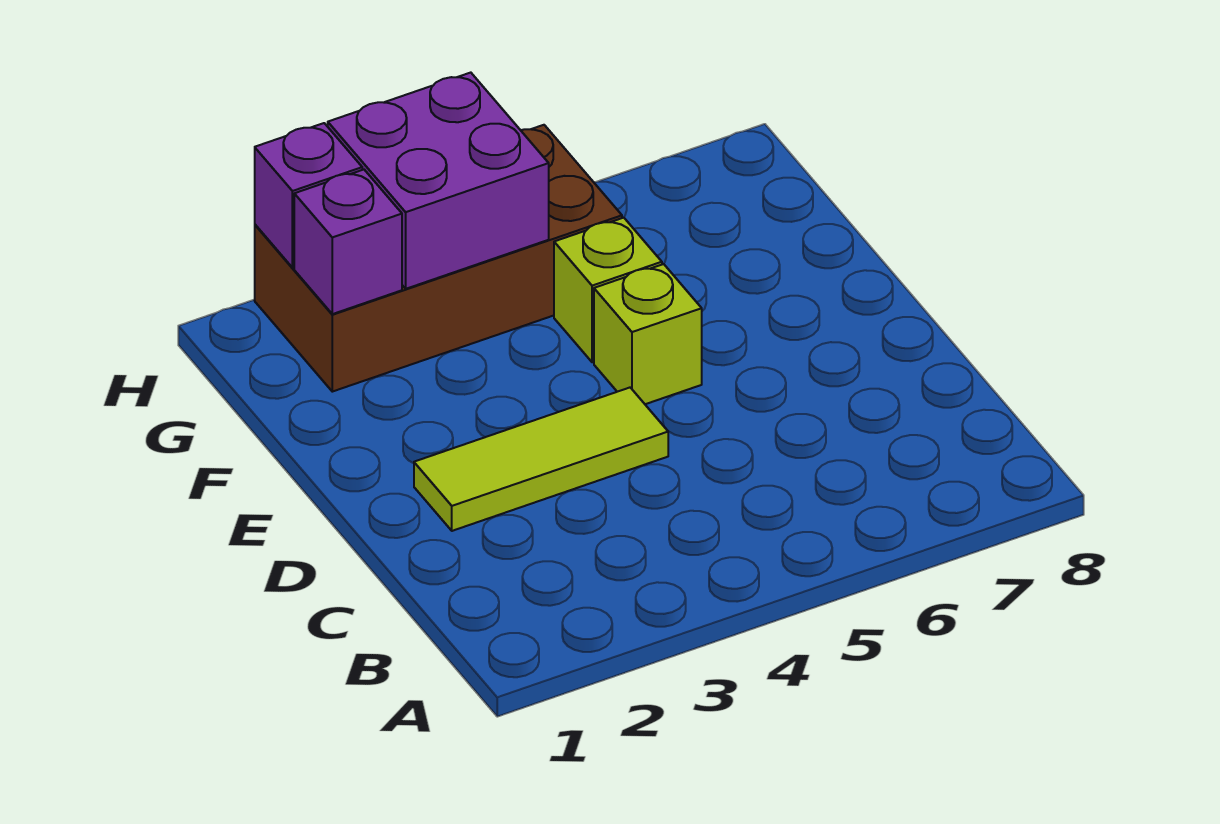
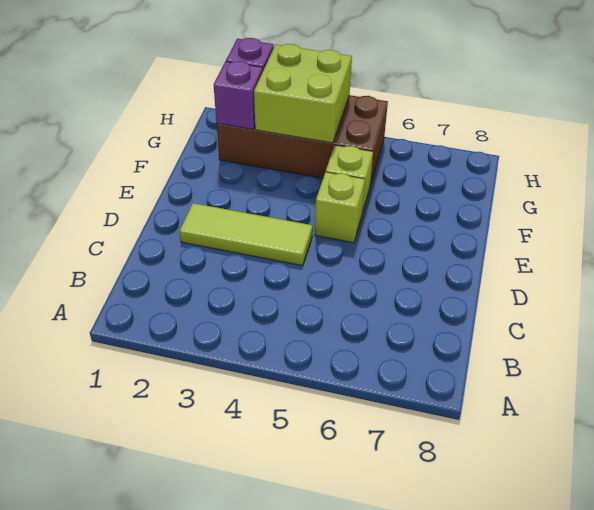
purple brick G3:H4 level 2 -> lime brick G3:H4 level 2

